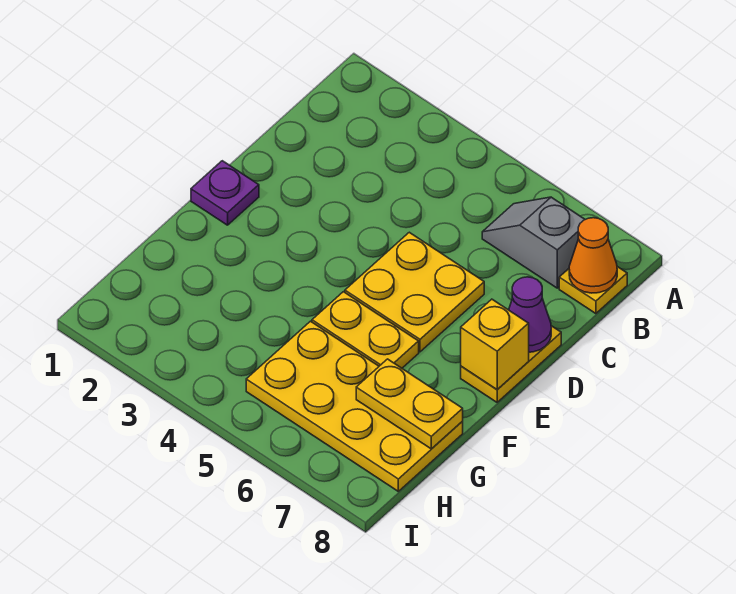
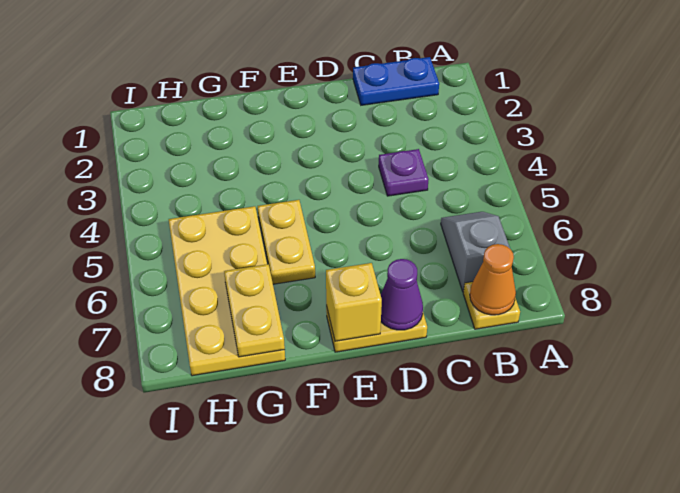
none -> blue plate B1:C1 level 1
yellow plate D5:E6 level 1 -> none
purple plate E1 level 1 -> purple plate C4 level 1

